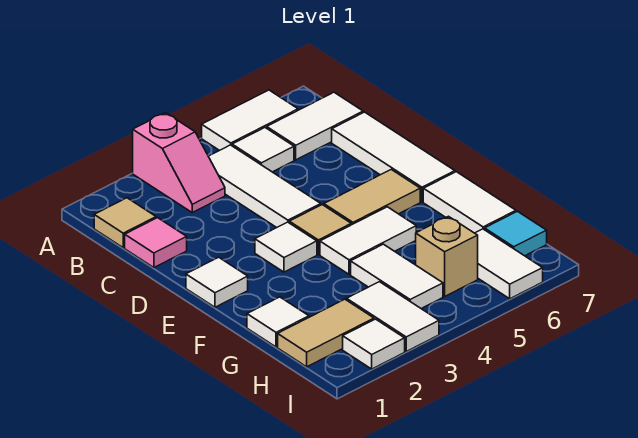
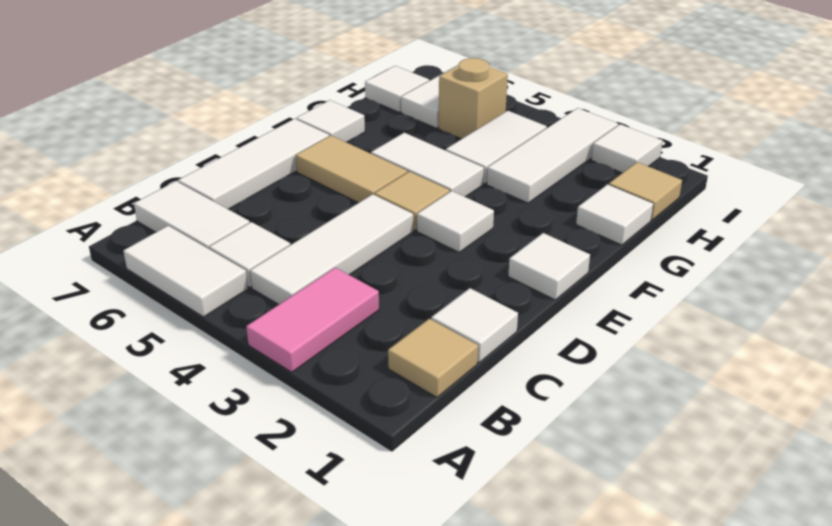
pink slope A3:B3 level 1 top A -> pink tile A3:B3 level 1
pink tile C1 level 1 -> white tile C1 level 1
white tile F7:G7 level 1 -> white tile F7 level 1
tan tile H1:H2 level 1 -> tan tile H1 level 1
white tile H3:I3 level 1 -> white tile G3:I3 level 1
cyan tile H7 level 1 -> white tile H7 level 1

